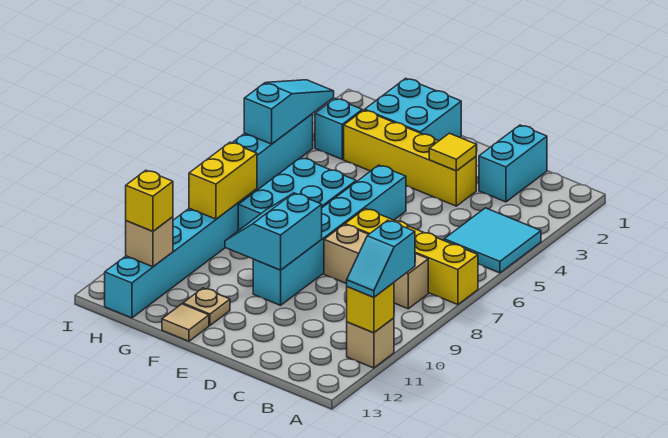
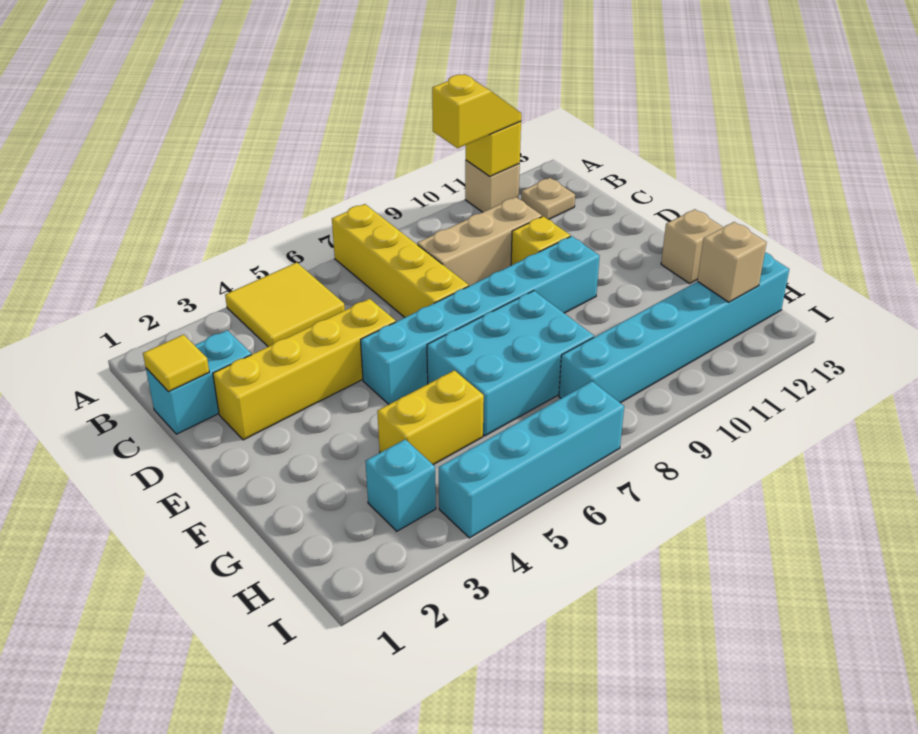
cyan tile A4:B5 level 1 -> yellow tile A4:B5 level 1
cyan slope A10:A11 level 3 top 10 -> yellow slope A10:A11 level 3 top 10
tan brick B8:D8 level 1 -> tan brick C8:C10 level 1
yellow brick D3:G3 level 1 -> yellow brick D2:D5 level 1
yellow tile D3 level 2 -> yellow tile C1 level 2
cyan slope E9:F10 level 2 top E -> none
cyan brick F1:G2 level 1 -> none
tan plate F12 level 1 -> tan plate B12 level 1
tan tile F13 level 1 -> tan brick F13 level 1
yellow brick H8:H9 level 2 -> yellow brick G4:G5 level 1
yellow brick H12 level 3 -> yellow brick D10 level 1
cyan slope I3:I5 level 2 top 5 -> none

